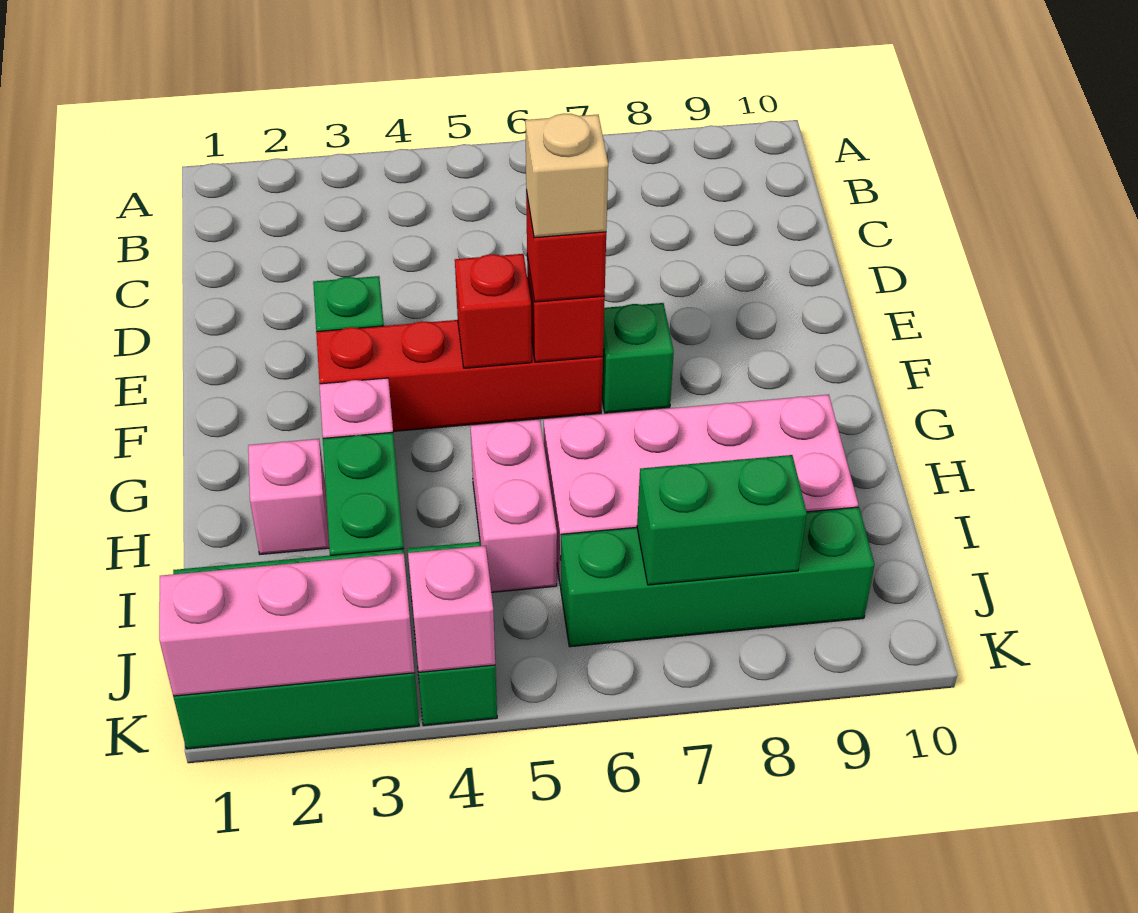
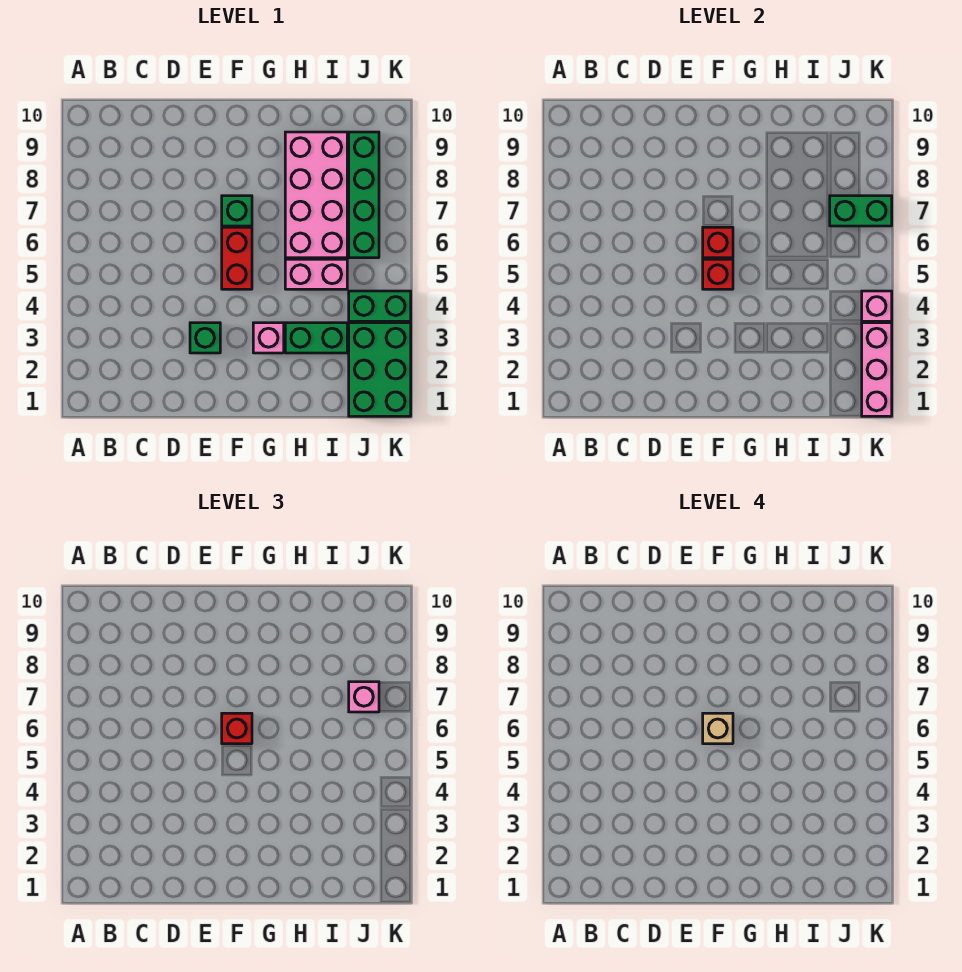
red brick F3:F6 level 1 -> red brick F5:F6 level 1
pink brick H2 level 1 -> pink brick J7 level 3
green brick J7:J8 level 2 -> green brick J7:K7 level 2

